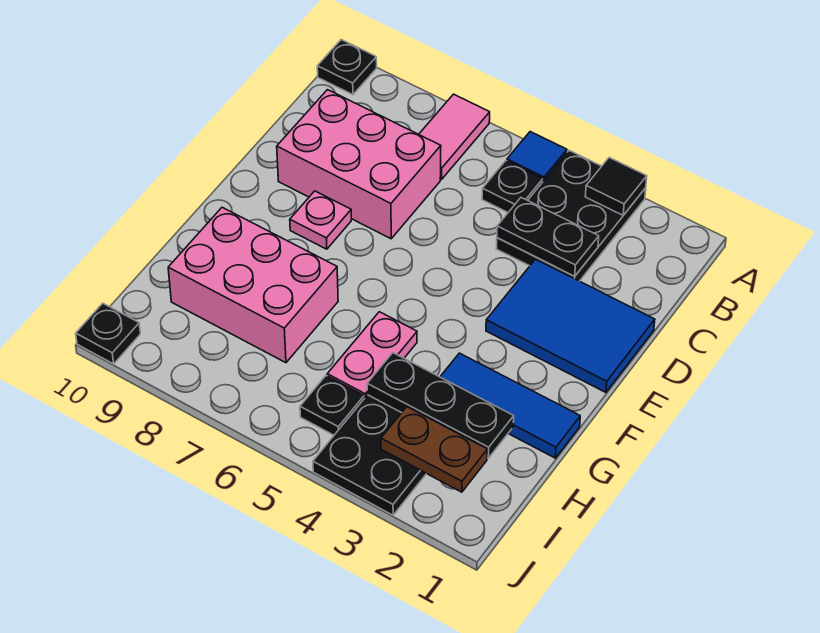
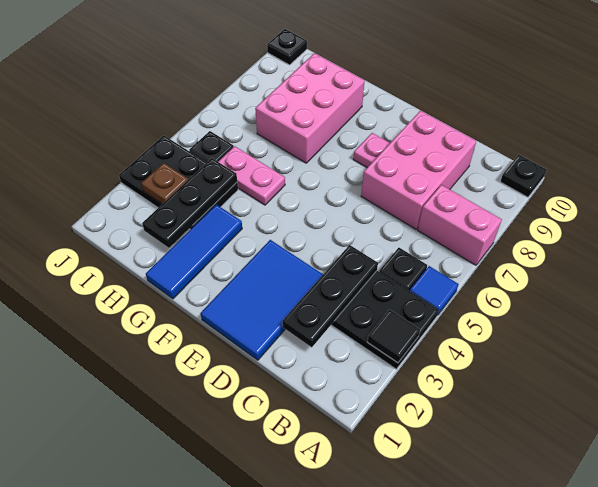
pink tile A7:B7 level 1 -> pink brick A7:B7 level 1
black plate C3:C4 level 2 -> black plate C2:C4 level 2
brown plate I2:I3 level 2 -> brown plate I3 level 2

